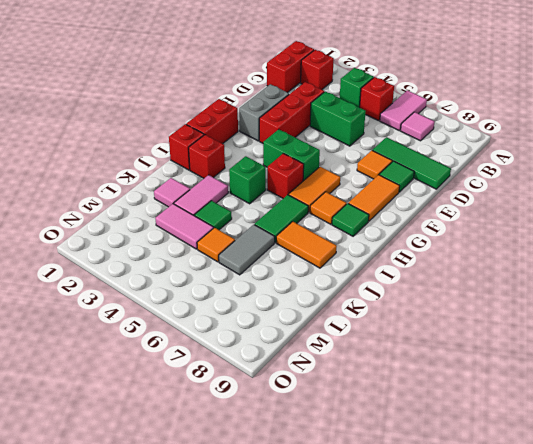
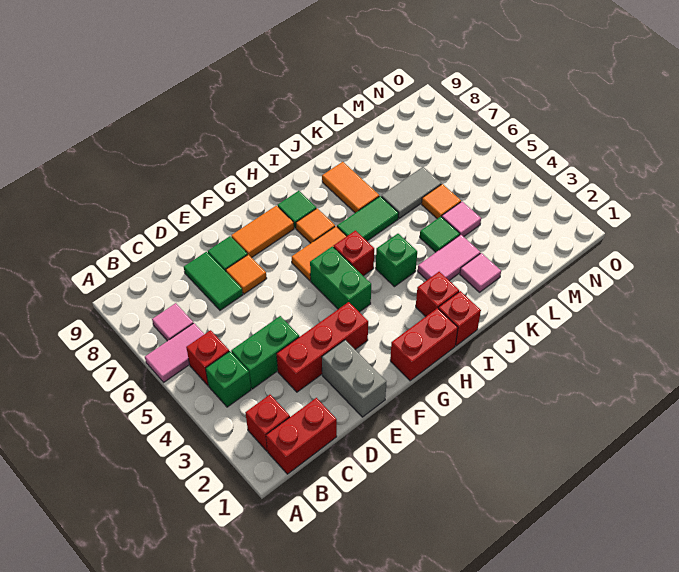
green brick D4:D5 level 1 -> green brick C4:D4 level 1
green tile D7:D9 level 1 -> green tile D7:D8 level 1
grey brick E2:F2 level 1 -> grey brick E1:E2 level 1
pink tile L3:L4 level 1 -> pink tile L4 level 1

